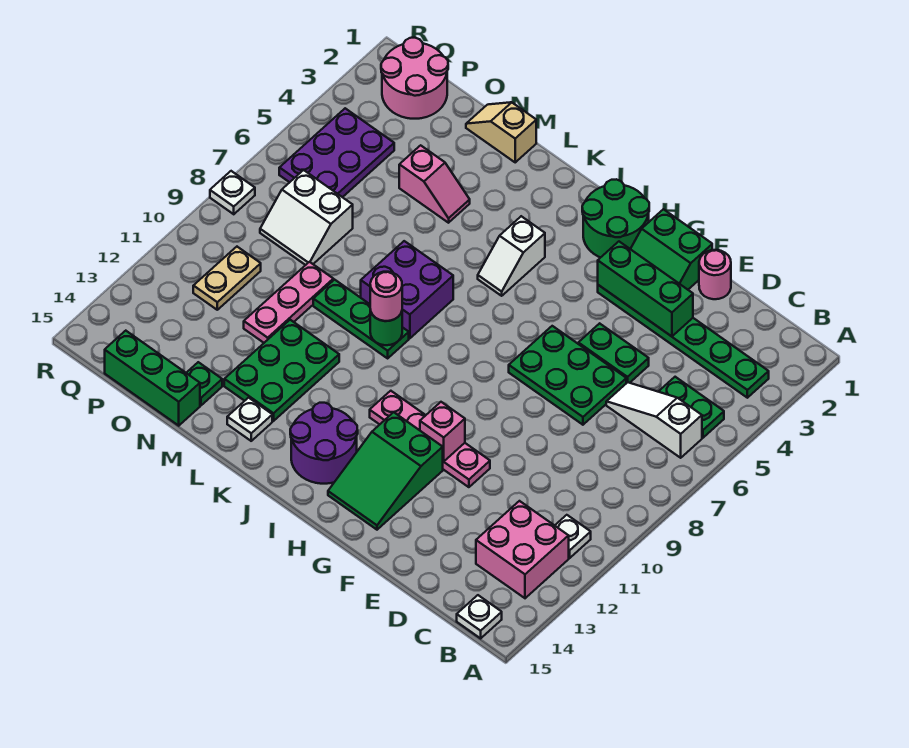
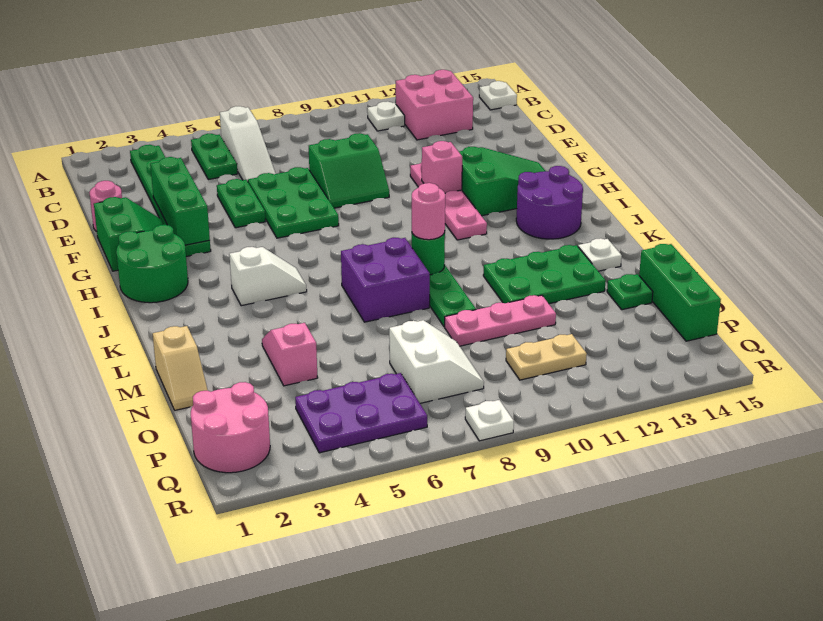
none -> green slope E8:F9 level 1 top E

